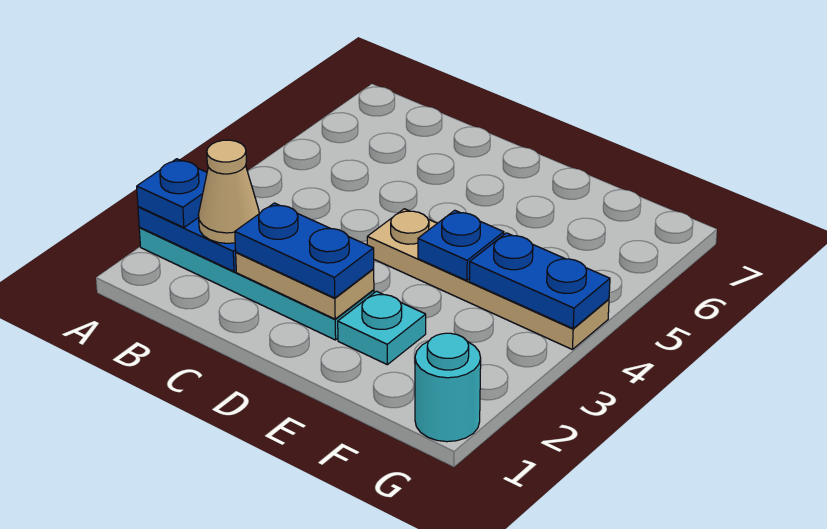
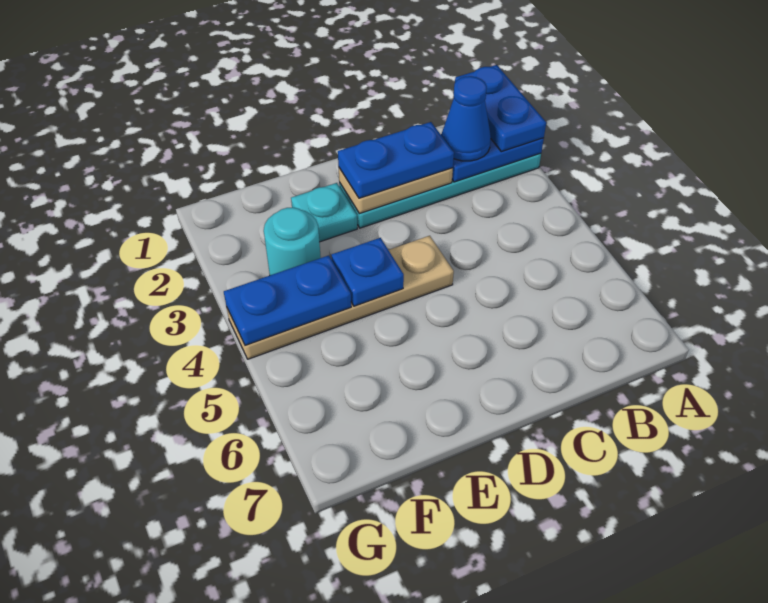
blue plate A2 level 3 -> blue plate A1:A2 level 3
tan cone B2 level 3 -> blue cone B2 level 3
cyan round brick G1 level 1 -> cyan round brick F3 level 1

